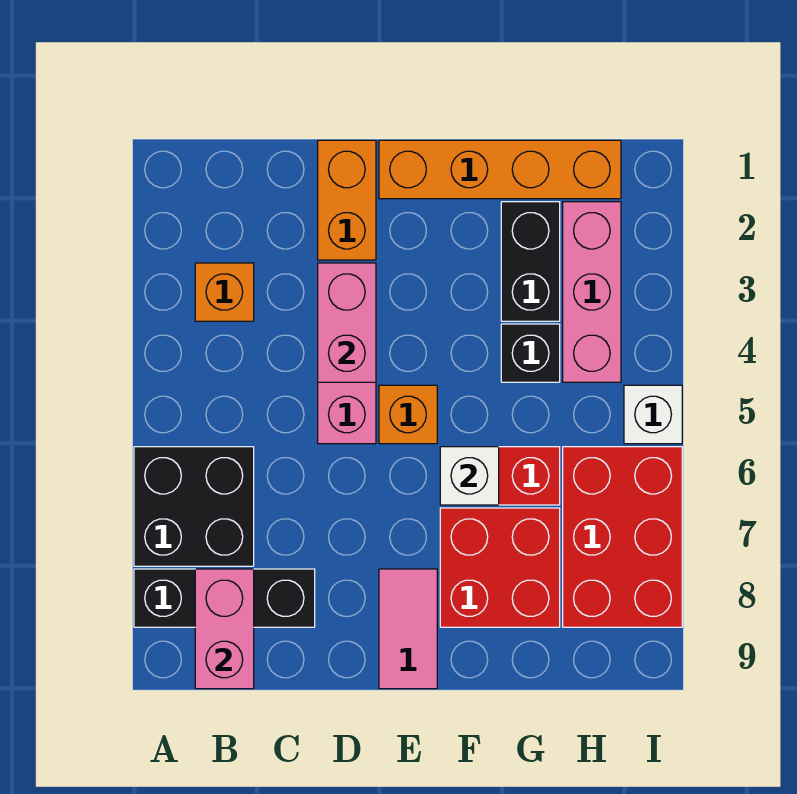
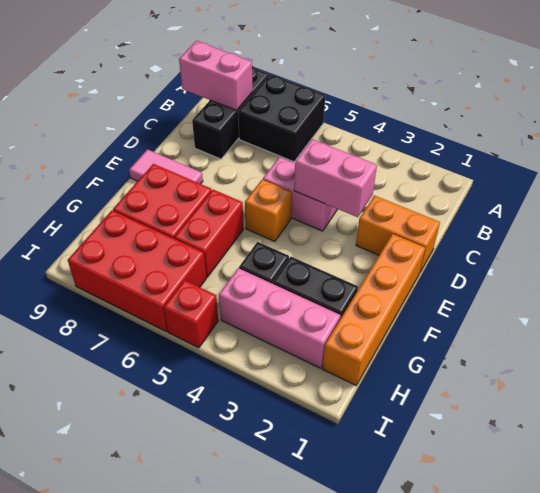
orange brick B3 level 1 -> none
white brick F6 level 2 -> none
white brick I5 level 1 -> red brick I5 level 1

